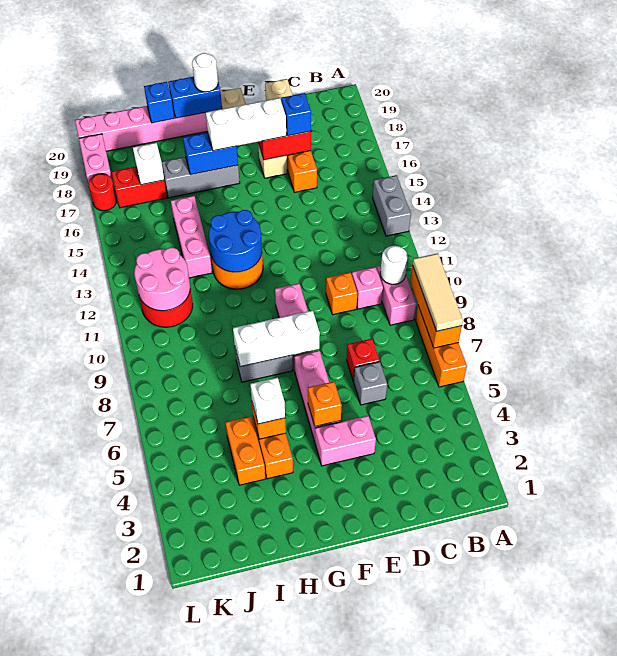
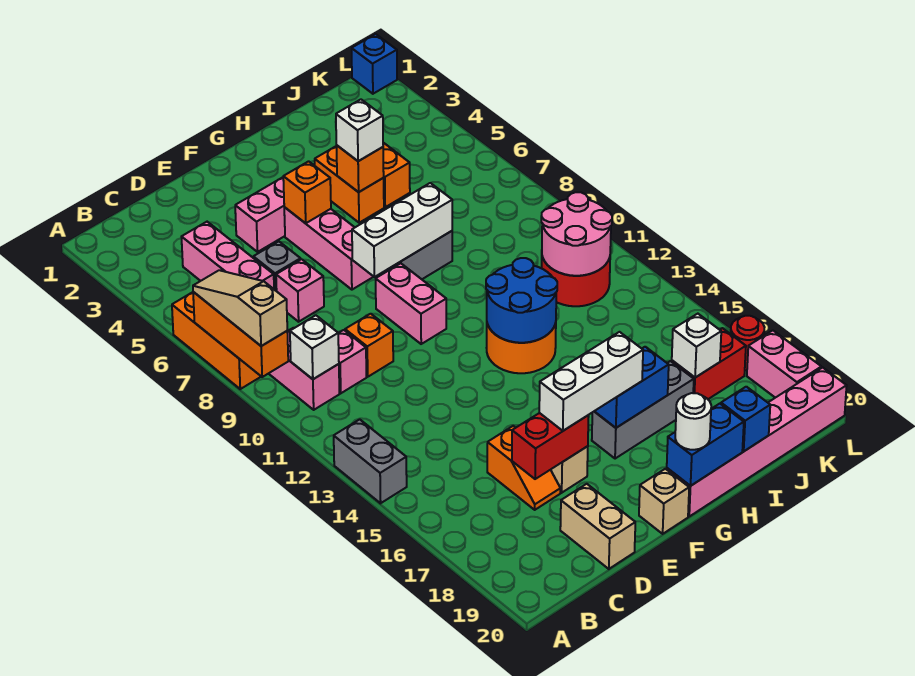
tan tile A7:A9 level 3 -> tan slope A7:A9 level 3 top 9
white round brick B10 level 2 -> white brick B10 level 2
red brick D7 level 1 -> pink brick D7 level 1
blue brick D17 level 3 -> blue brick L1 level 1
pink brick I13:I15 level 1 -> pink brick C4:C6 level 1

